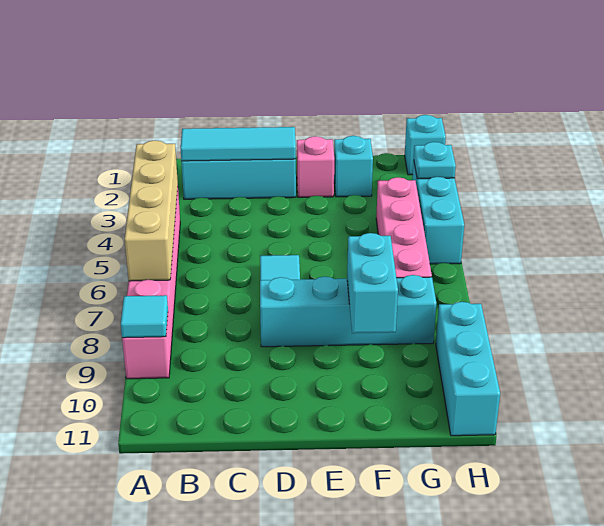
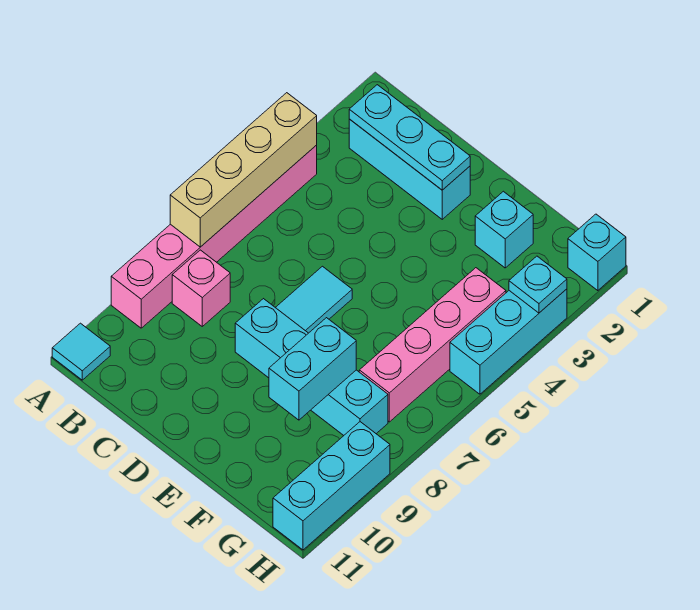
cyan tile A9 level 2 -> cyan tile A11 level 1
cyan tile B2:D2 level 2 -> cyan plate B2:D2 level 2
pink brick E2 level 1 -> pink brick B8 level 1

